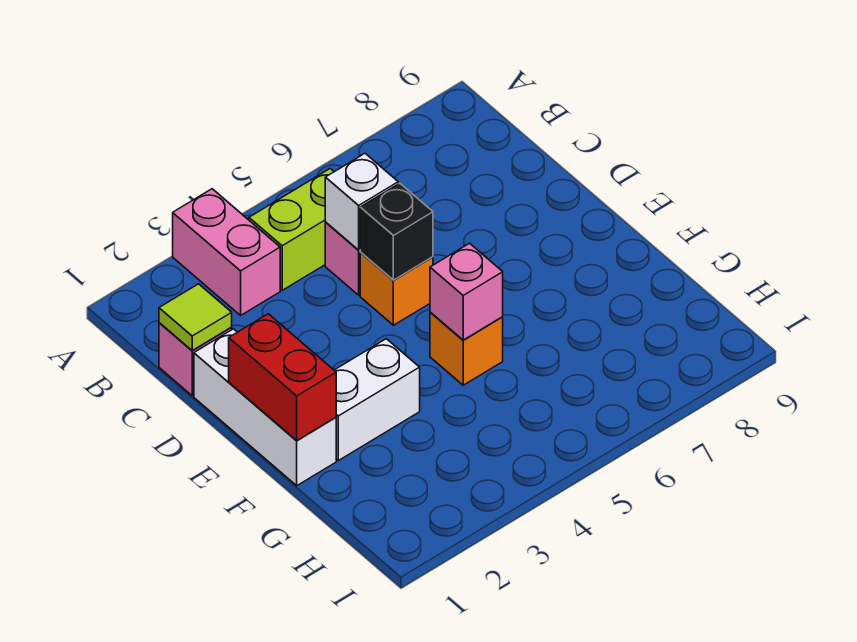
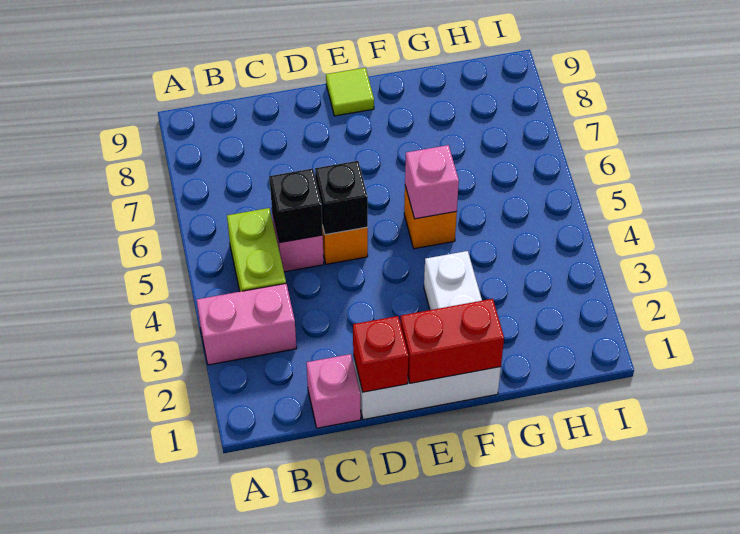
lime tile C1 level 2 -> lime tile E9 level 1
white brick C5 level 2 -> black brick C5 level 2
none -> red brick D1 level 2

